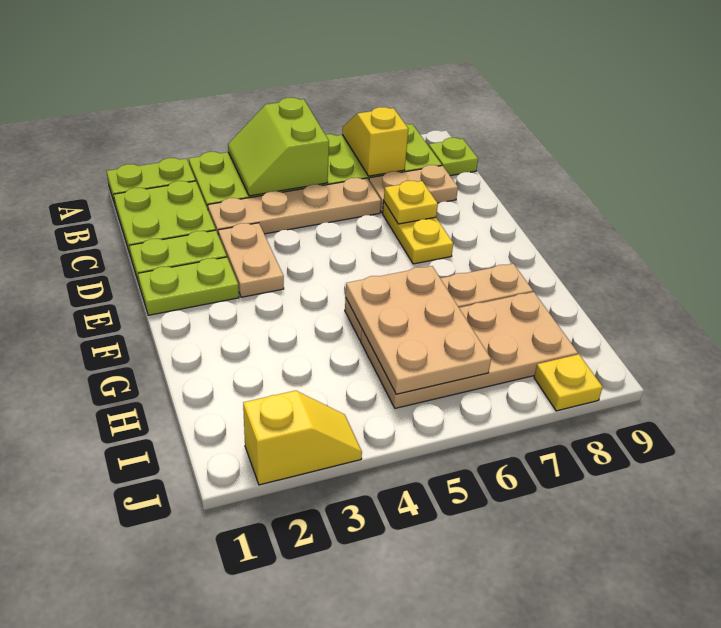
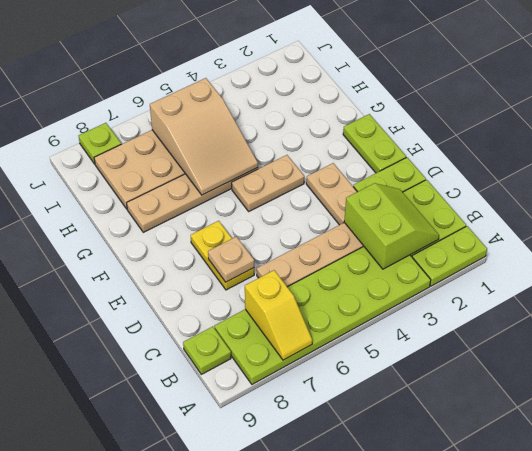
lime slope A4:B5 level 2 top 5 -> lime slope B2:C3 level 2 top 3
tan plate C7:C8 level 1 -> tan plate F4:F5 level 1
yellow plate D7 level 2 -> tan plate D7 level 2
lime plate E1:E2 level 1 -> lime plate E1:F1 level 1
tan plate G5:I6 level 2 -> tan slope G5:I6 level 2 top I
yellow slope J2:J3 level 1 top 2 -> none
yellow plate J8 level 1 -> lime plate J8 level 1

